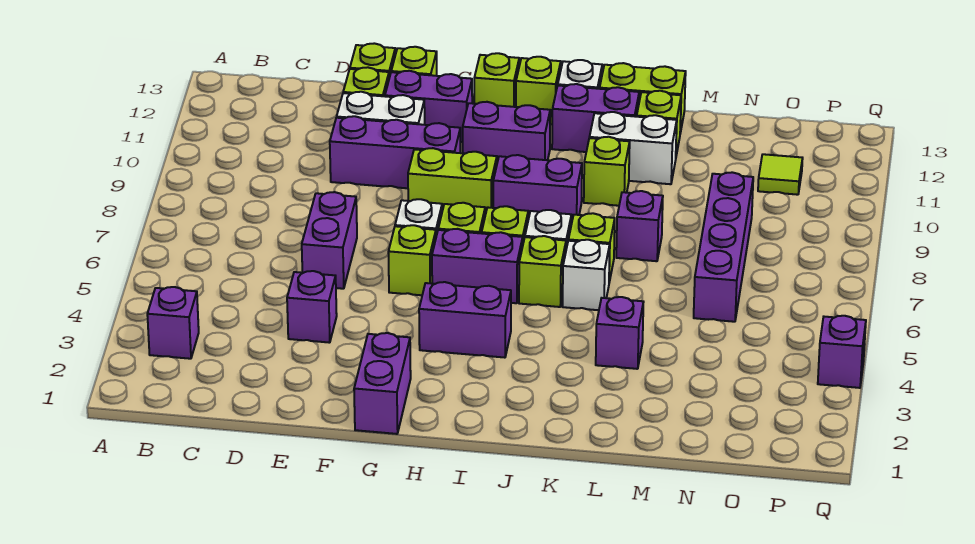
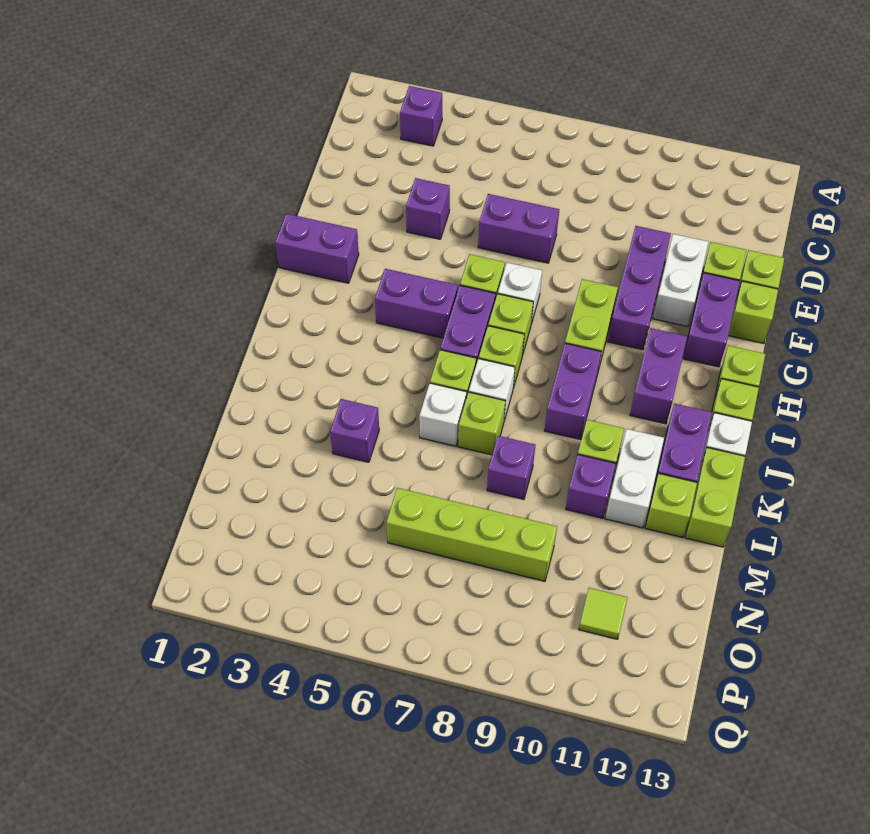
purple brick H4:I4 level 1 -> purple brick H4:H5 level 1
purple brick N6:N9 level 1 -> lime brick N6:N9 level 1
purple brick Q4 level 1 -> purple brick L10 level 1

